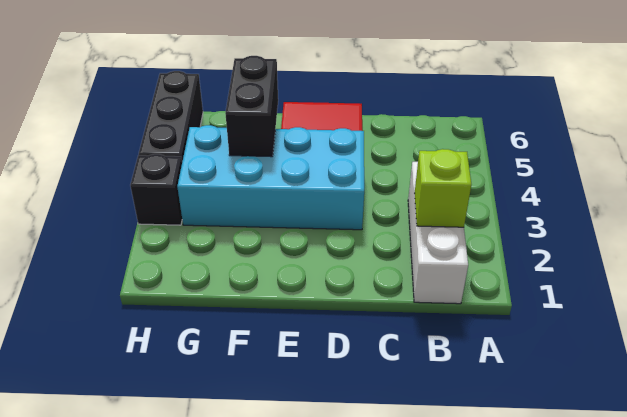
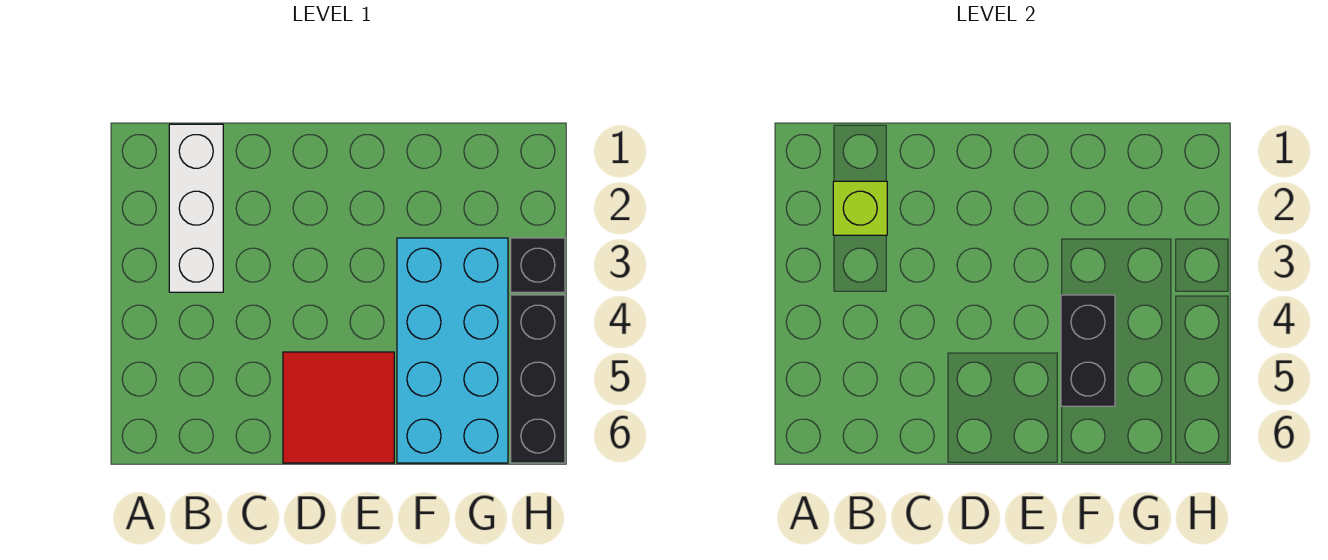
cyan brick D3:G4 level 1 -> cyan brick F3:G6 level 1

